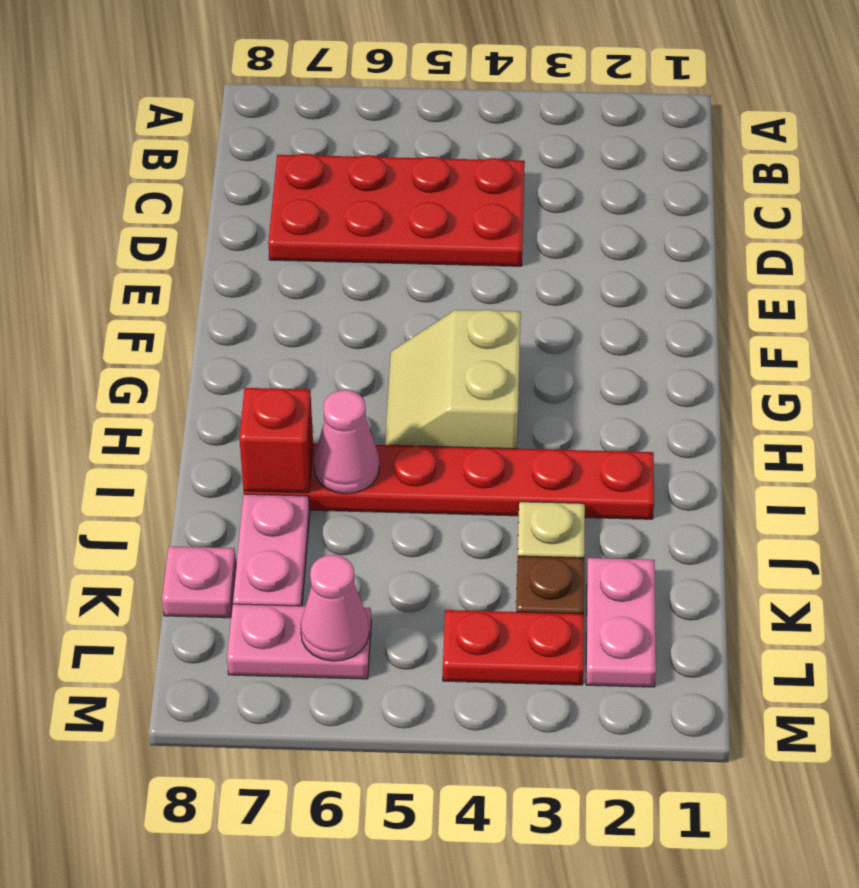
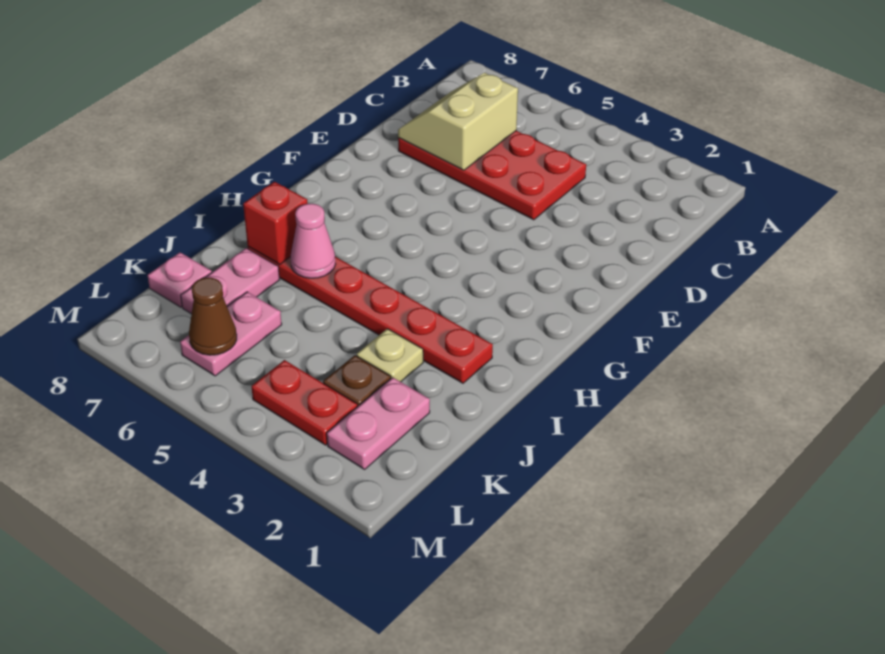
tan slope G4:H5 level 1 top 4 -> tan slope C6:D7 level 2 top 6
pink plate L6:L7 level 1 -> pink plate K6:L6 level 1
pink cone L6 level 2 -> brown cone L6 level 2

